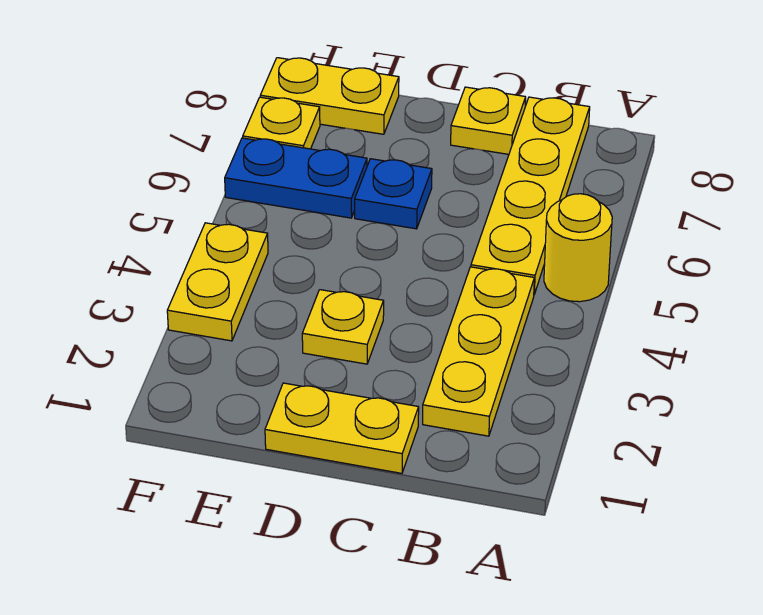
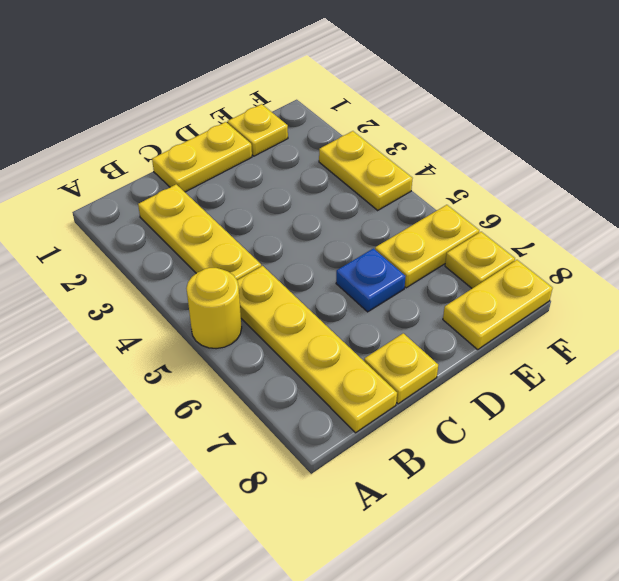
yellow plate D3 level 1 -> yellow plate E1 level 1
blue plate E6:F6 level 1 -> yellow plate E6:F6 level 1

